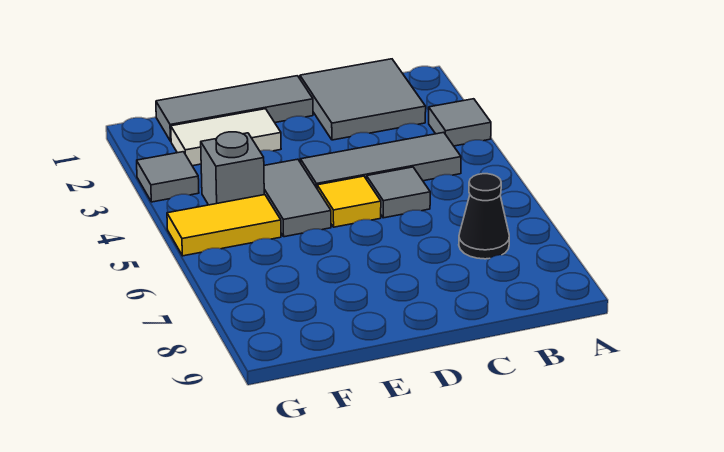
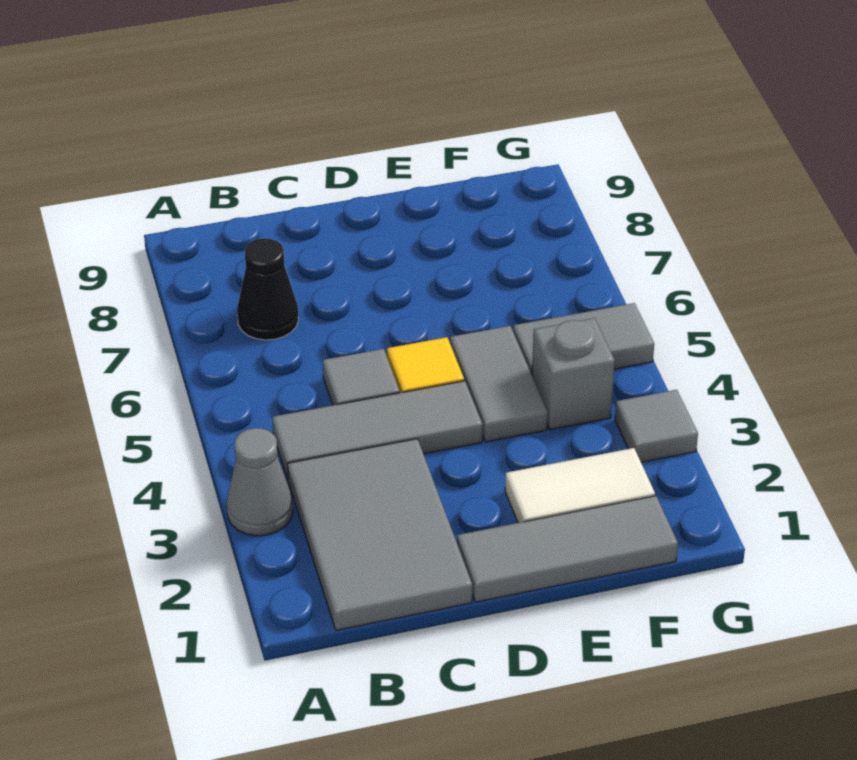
grey tile A3 level 1 -> grey cone A3 level 1
grey tile B1:C2 level 1 -> grey tile B1:C3 level 1
yellow tile F5:G5 level 1 -> grey tile F5:G5 level 1

